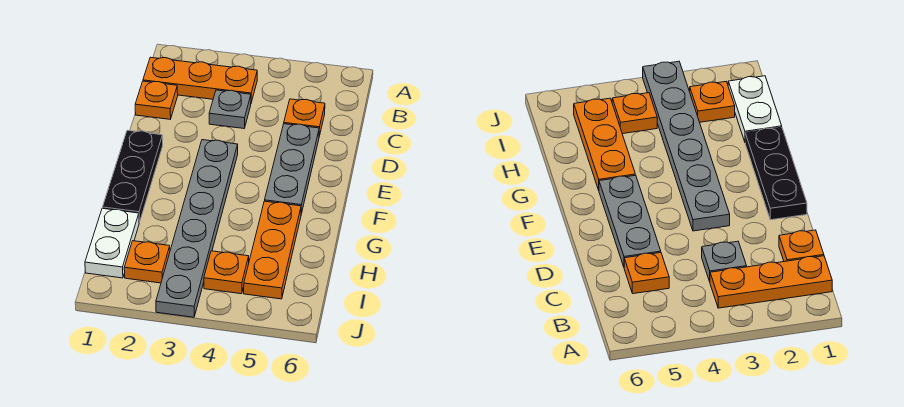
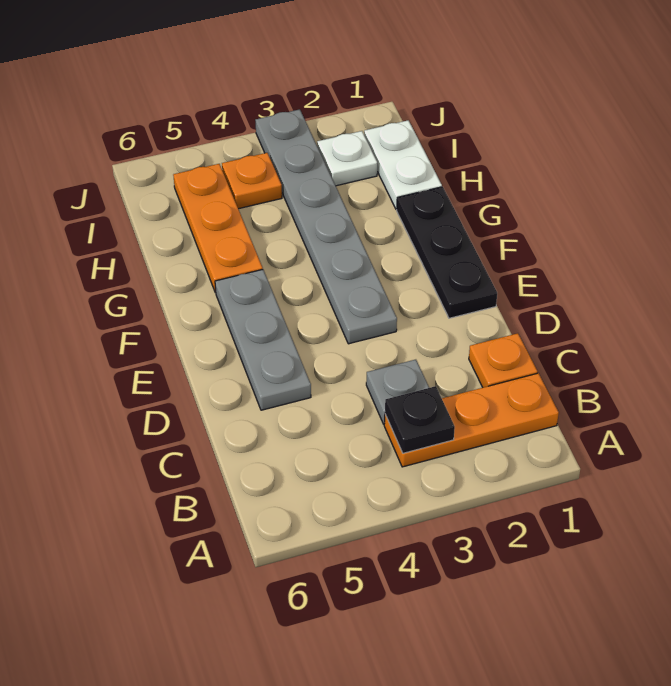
none -> black plate B3 level 2
orange plate C5 level 1 -> none
orange plate I2 level 1 -> white plate I2 level 1

